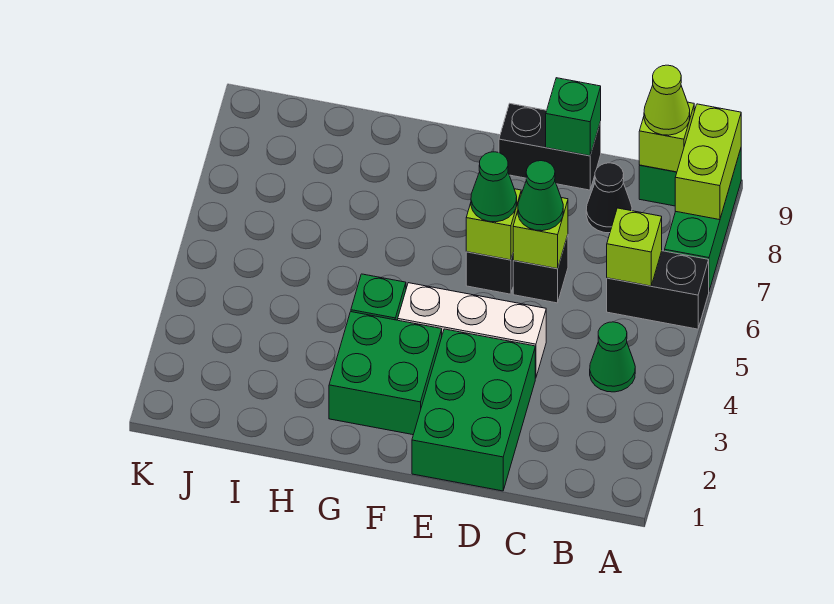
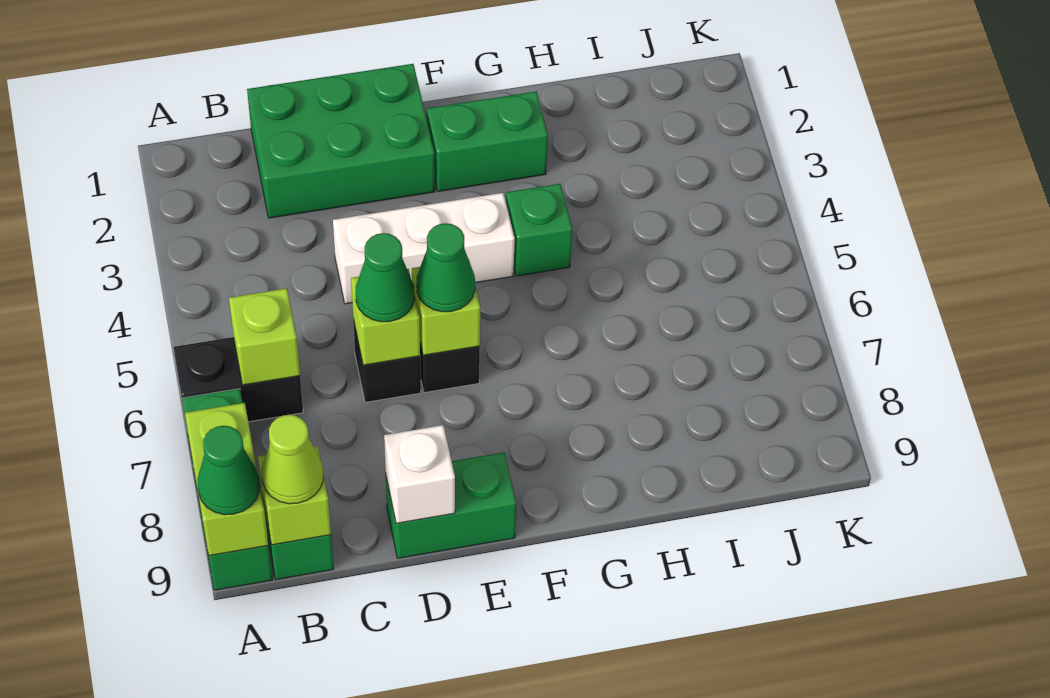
green cone B4 level 1 -> green cone A9 level 3
black cone C8 level 1 -> none
green brick D1:E3 level 1 -> green brick C1:E2 level 1
black brick D9:E9 level 1 -> green brick D9:E9 level 1
green brick D9 level 2 -> white brick D9 level 2
green brick F2:G3 level 1 -> green brick F2:G2 level 1

